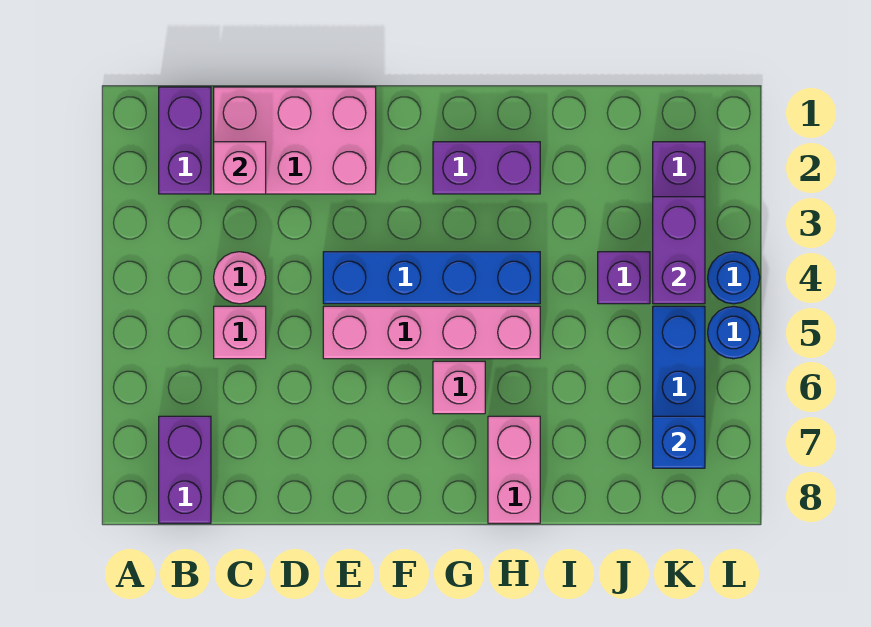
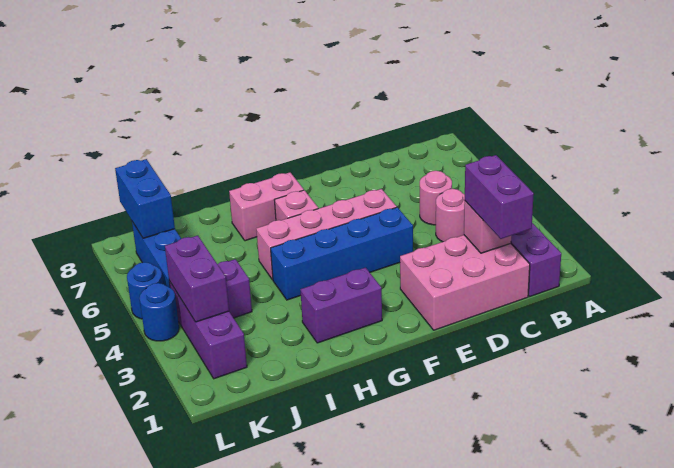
purple brick B7:B8 level 1 -> purple brick C1:C2 level 3
pink brick C5 level 1 -> pink round brick C5 level 1
pink brick H7:H8 level 1 -> pink brick G7:H7 level 1
blue brick K7 level 2 -> blue brick K7:K8 level 2

